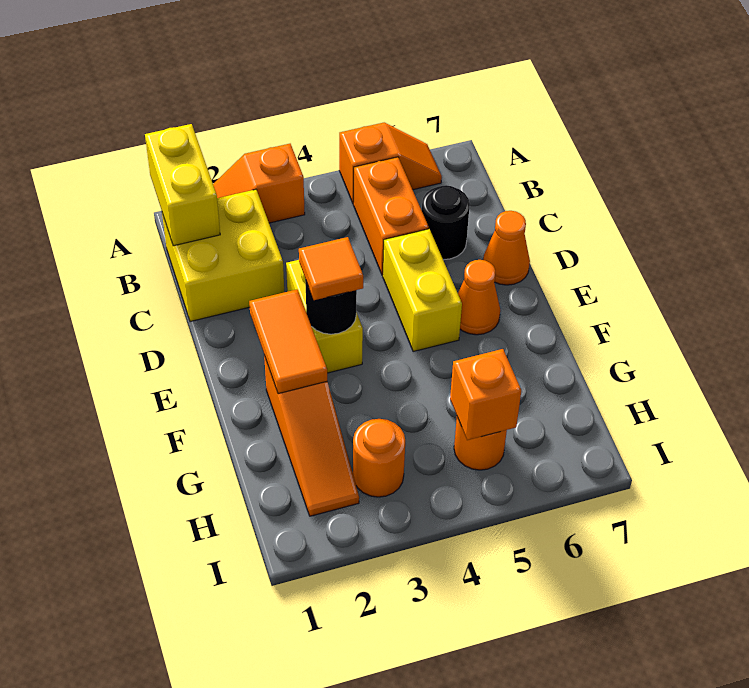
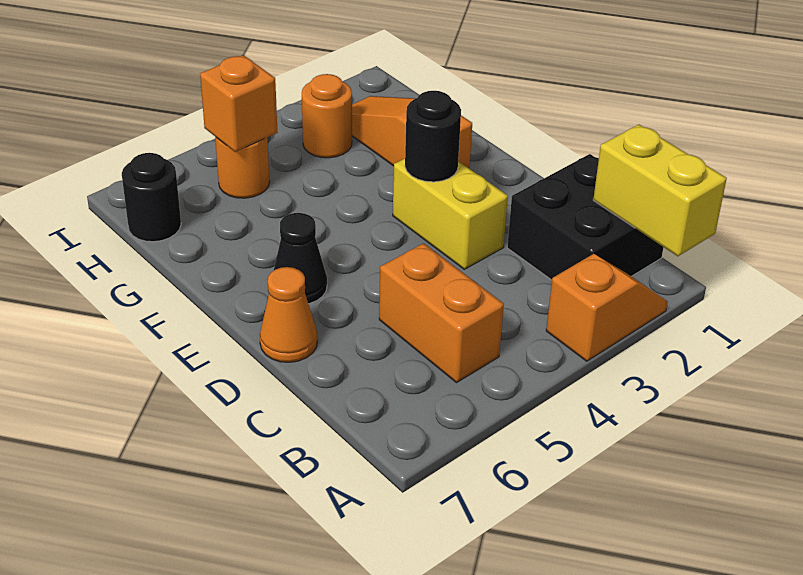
orange slope A5:A6 level 1 top 5 -> none
yellow brick B1:C2 level 1 -> black brick B1:C2 level 1
black round brick C6 level 1 -> black round brick H7 level 1
yellow brick D5:E5 level 1 -> none
orange tile E2:F2 level 2 -> none
orange tile E3 level 3 -> none
orange cone E6 level 1 -> black cone E6 level 1

